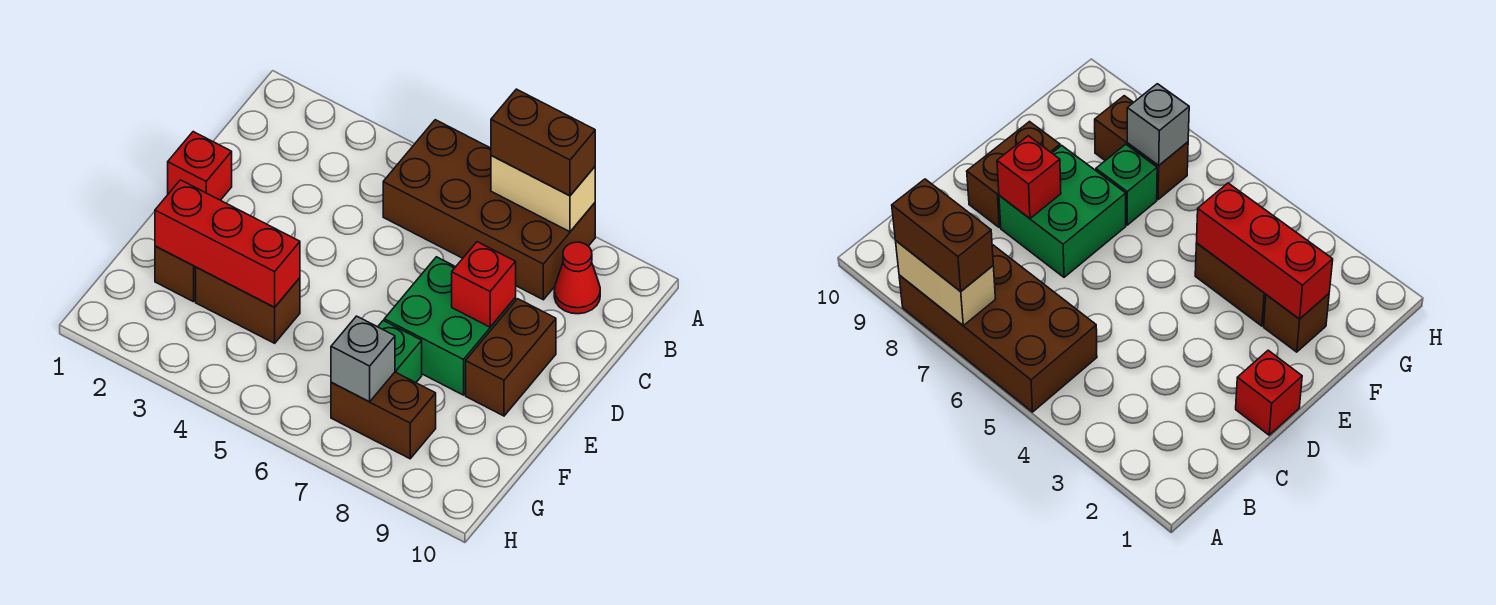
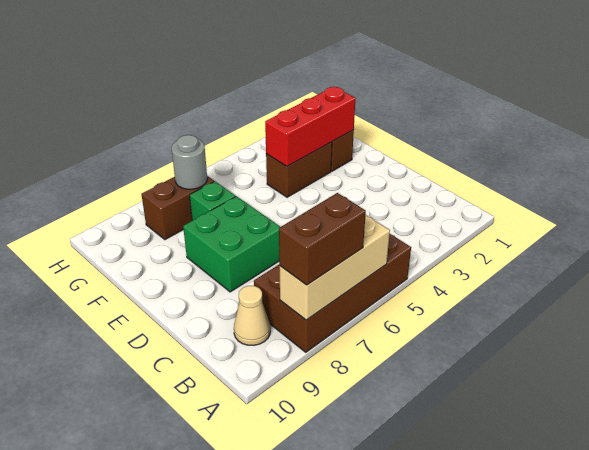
tan brick A7:A8 level 2 -> tan brick A6:A8 level 2
red cone B9 level 1 -> tan cone B9 level 1
red brick D1 level 1 -> none
red brick D8 level 2 -> none
brown brick D9:E9 level 1 -> none
grey brick G7 level 2 -> grey round brick G7 level 2

